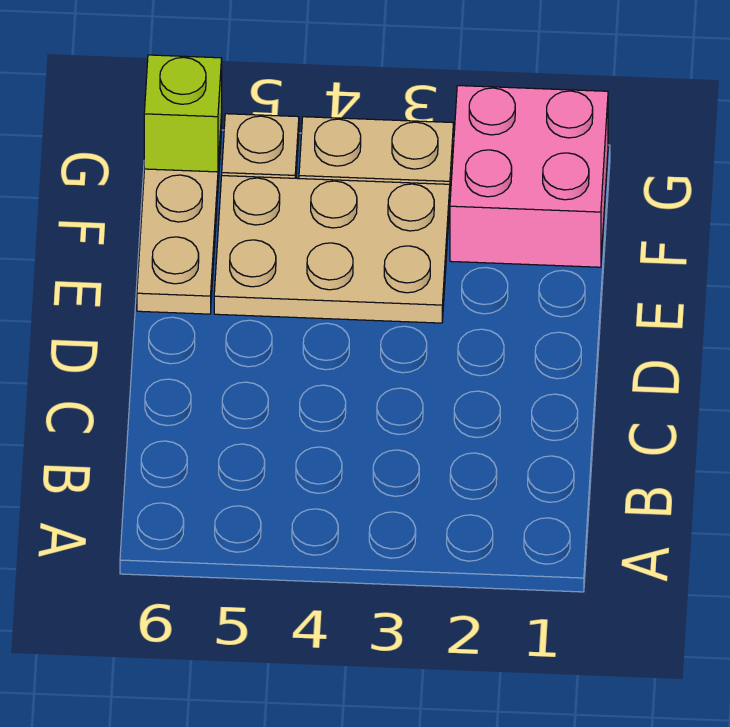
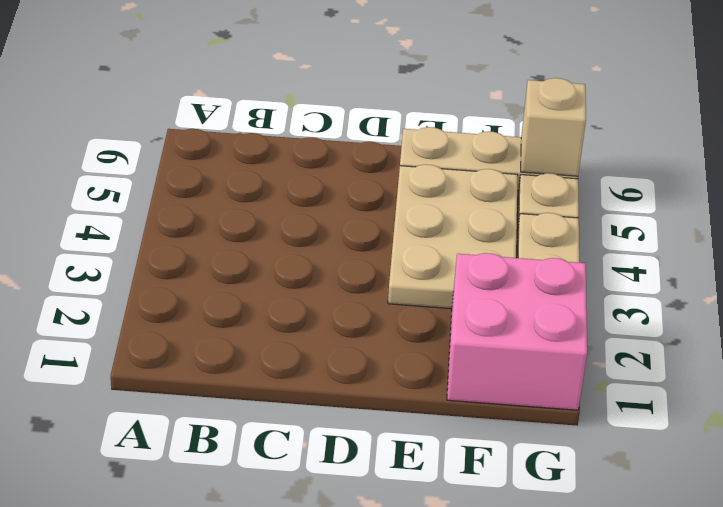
lime brick G6 level 2 -> tan brick G6 level 2

